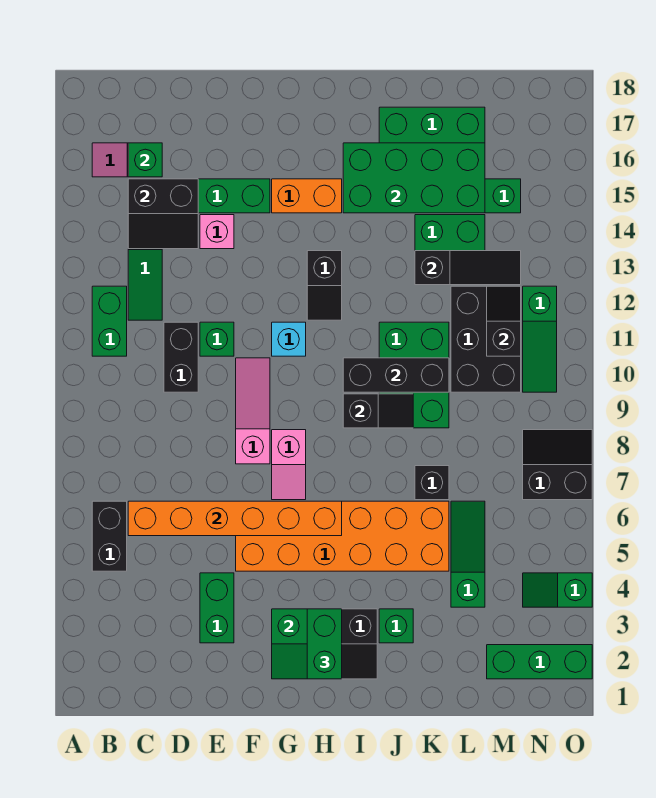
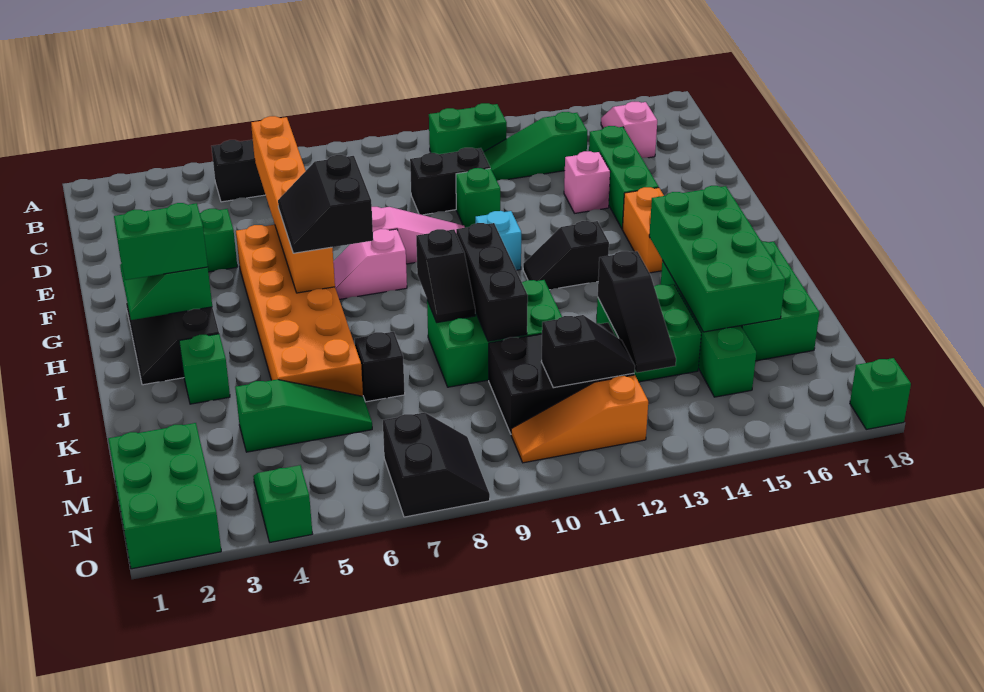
black slope C14:D15 level 2 top 15 -> black slope G6:H7 level 3 top 7
green brick C16 level 2 -> green brick O18 level 1
green brick M2:O2 level 1 -> green brick M1:O2 level 1
green slope N10:N12 level 1 top 12 -> orange slope N10:N12 level 1 top 12

